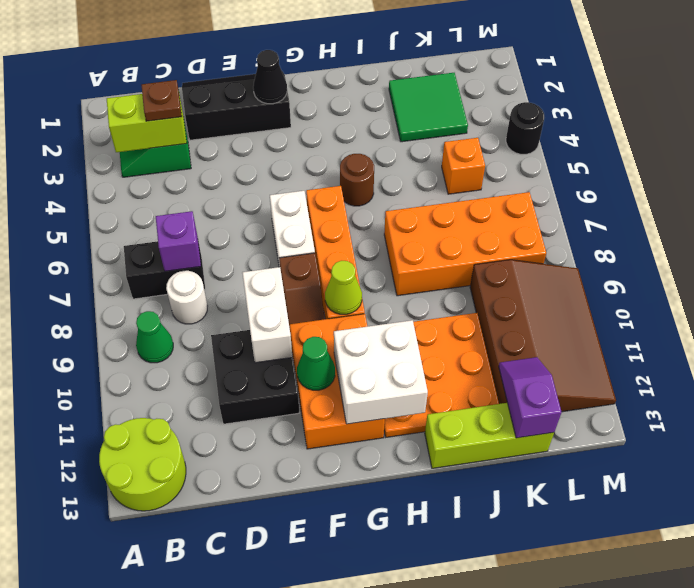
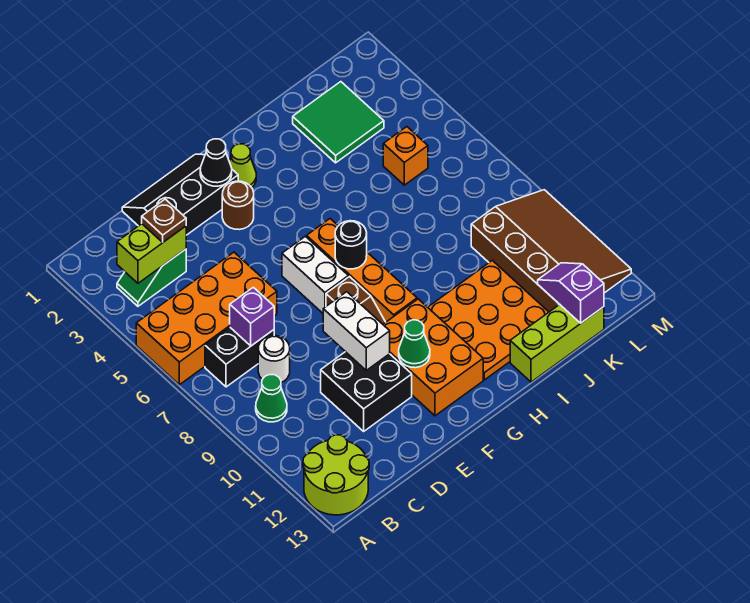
lime cone G9 level 2 -> lime cone G2 level 1
white brick G11:H12 level 2 -> none
brown round brick H5 level 1 -> brown round brick F3 level 1
orange brick I7:L8 level 1 -> orange brick A5:D6 level 1
black round brick M4 level 1 -> black round brick G7 level 2

